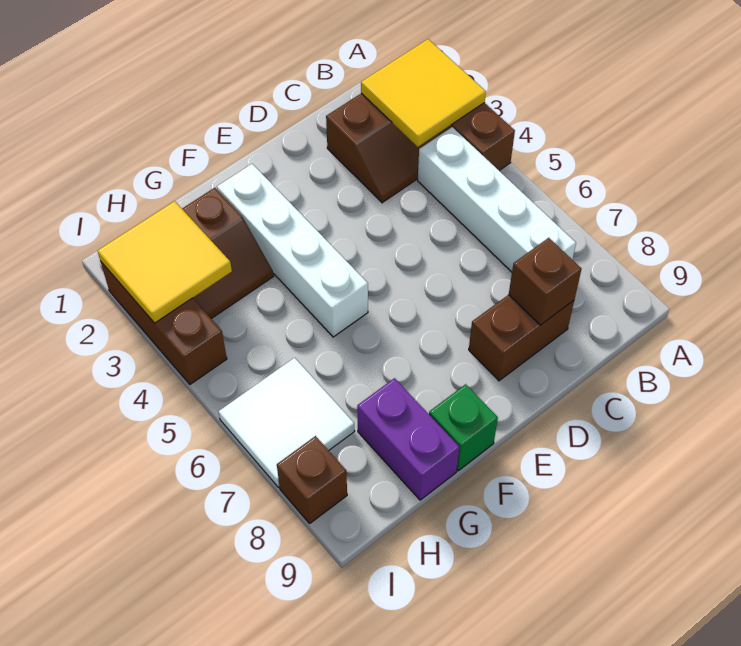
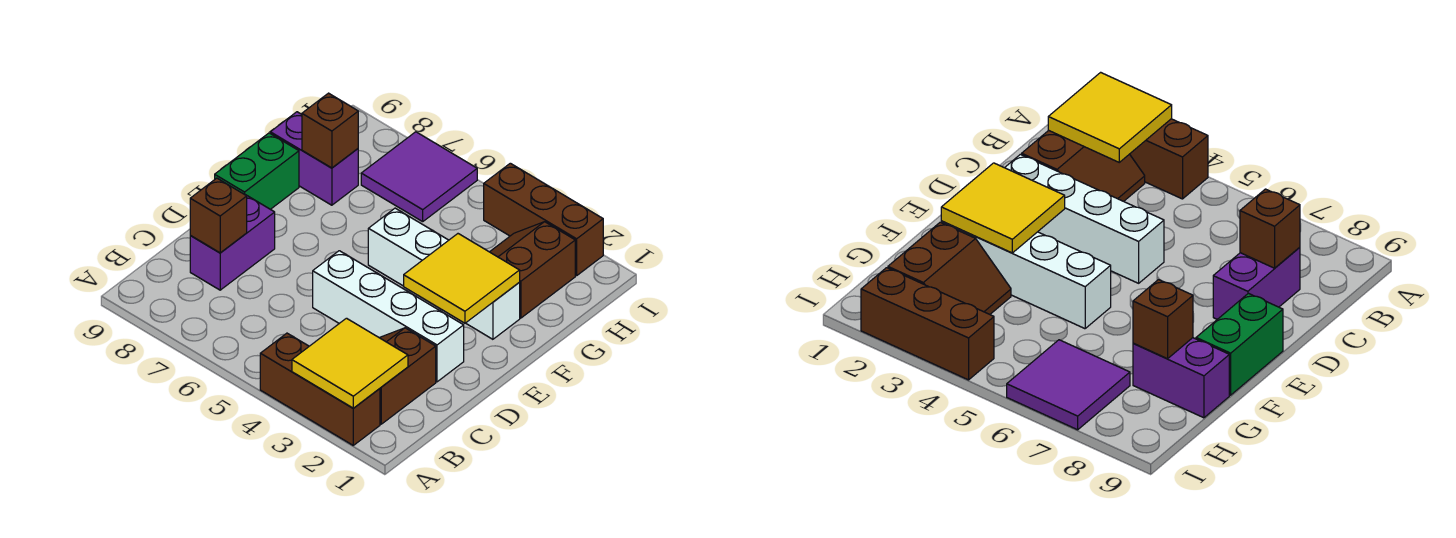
white brick B4:B7 level 1 -> white brick D2:D5 level 1
brown brick C8:D8 level 1 -> purple brick C8:D8 level 1
green brick F9 level 1 -> green brick E9:F9 level 1
yellow tile H2:I3 level 2 -> yellow tile E2:F3 level 2
white tile H6:I7 level 1 -> purple tile H6:I7 level 1
brown brick I8 level 1 -> brown brick G8 level 2

